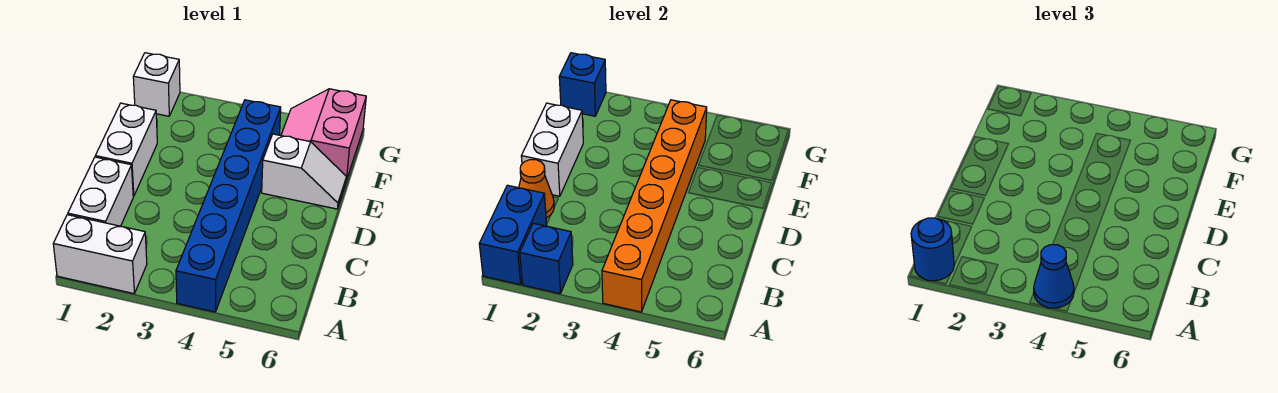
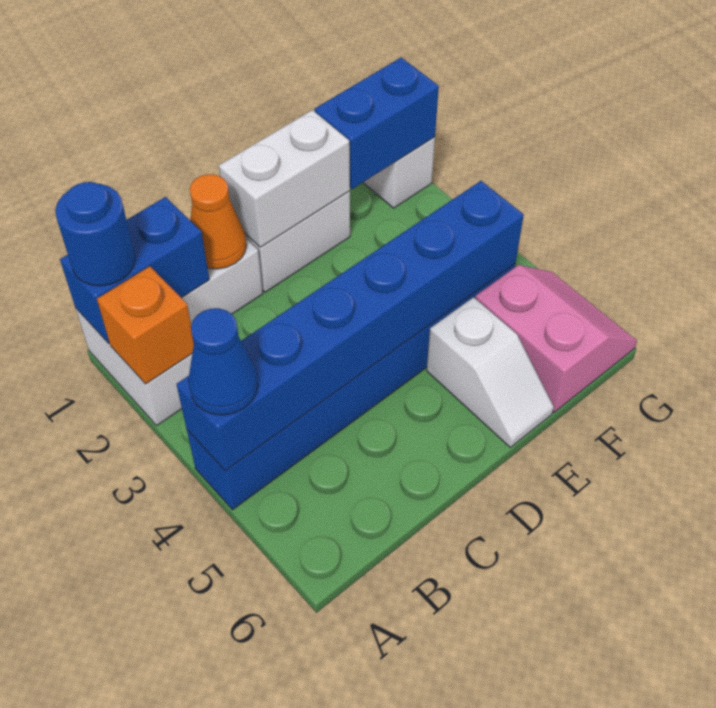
blue brick A2 level 2 -> orange brick A2 level 2
orange brick A4:F4 level 2 -> blue brick A4:F4 level 2
pink slope F5:G6 level 1 top 6 -> pink slope F5:G6 level 1 top F
blue brick G1 level 2 -> blue brick F1:G1 level 2

